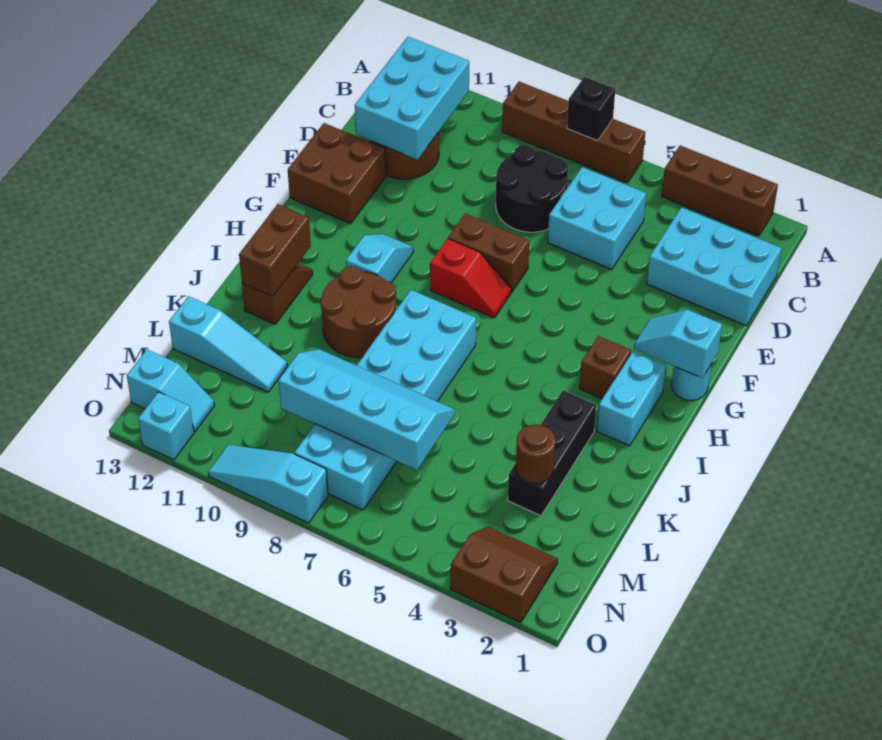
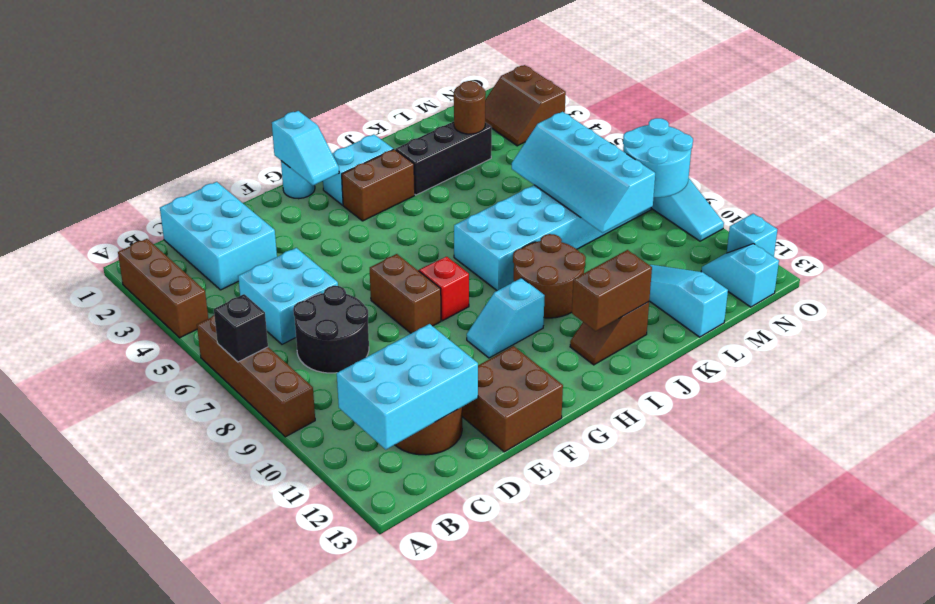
brown brick H3 level 1 -> brown brick H3:I3 level 1
none -> cyan round brick N8:O9 level 2

